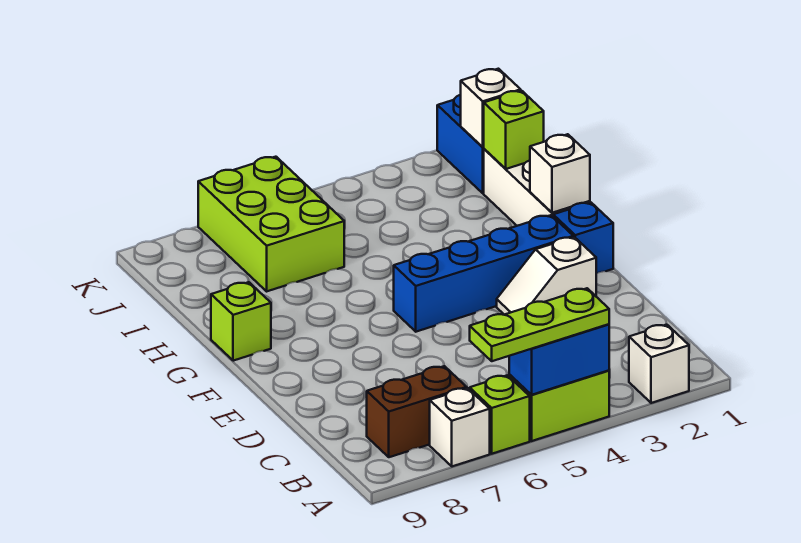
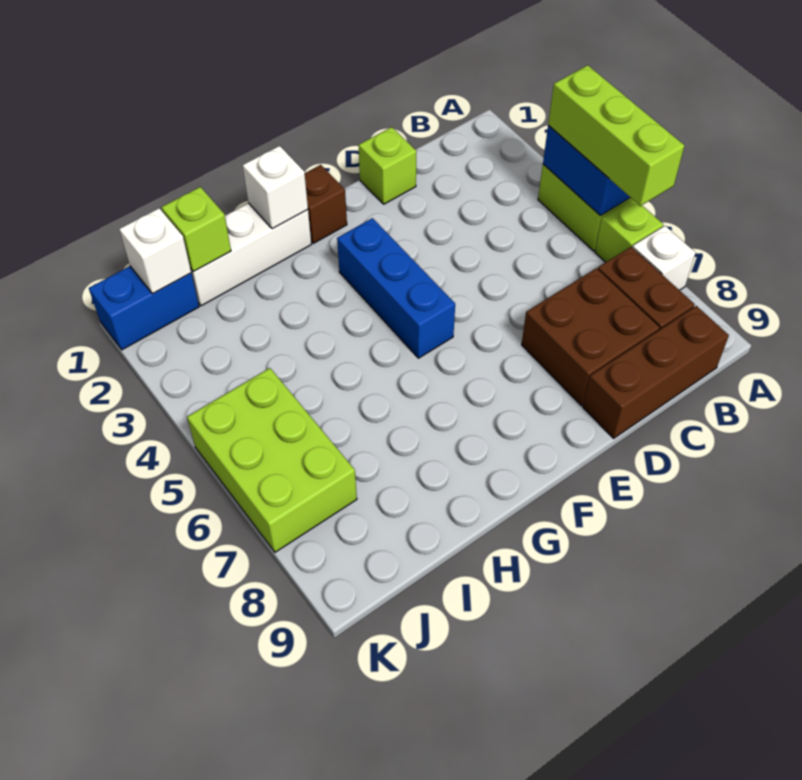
white brick A2 level 1 -> none
lime plate A4:A6 level 3 -> lime brick A4:A6 level 3
none -> brown brick B9:D9 level 1
none -> brown brick C7:D8 level 1
white slope E2:E3 level 1 top 2 -> none
blue brick F1 level 1 -> brown brick F1 level 1
blue brick F2:F5 level 1 -> blue brick F3:F5 level 1
lime brick G9 level 1 -> lime brick D1 level 1
lime brick I6:K7 level 1 -> lime brick J5:K7 level 1

